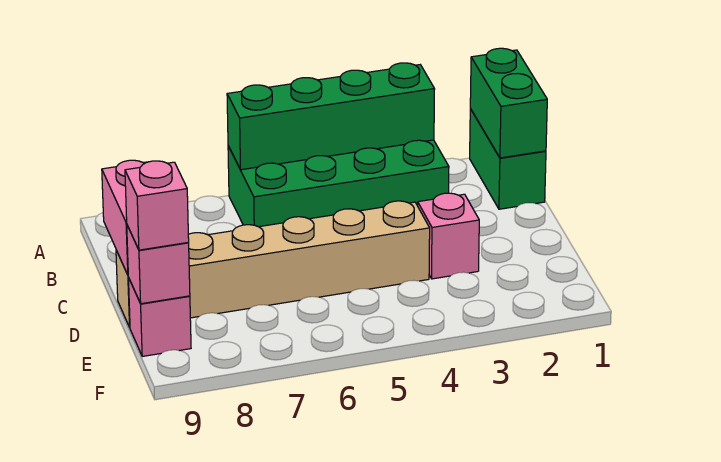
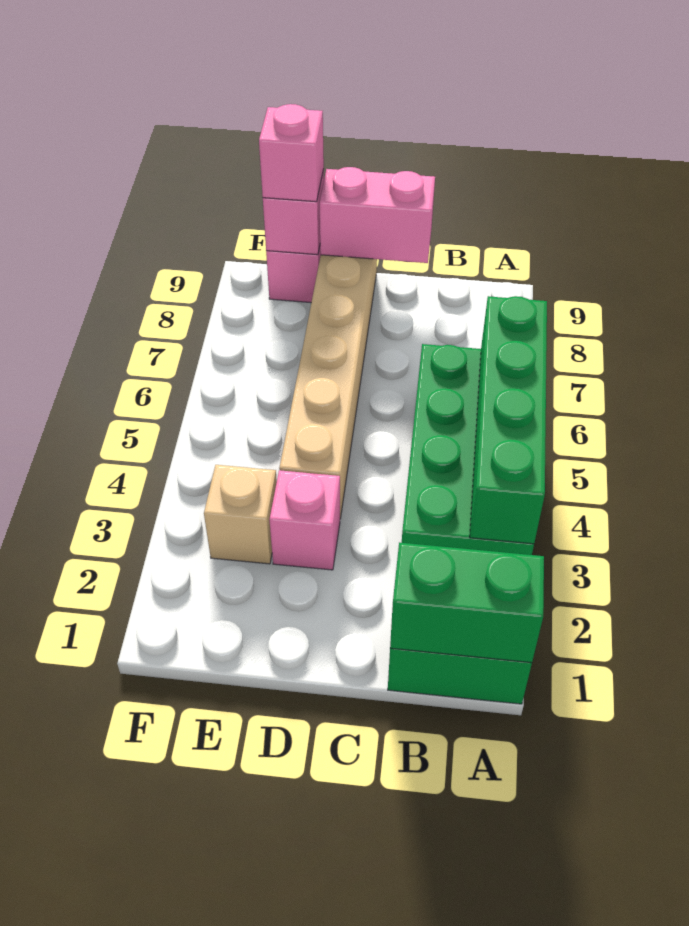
none -> tan brick E3 level 1

